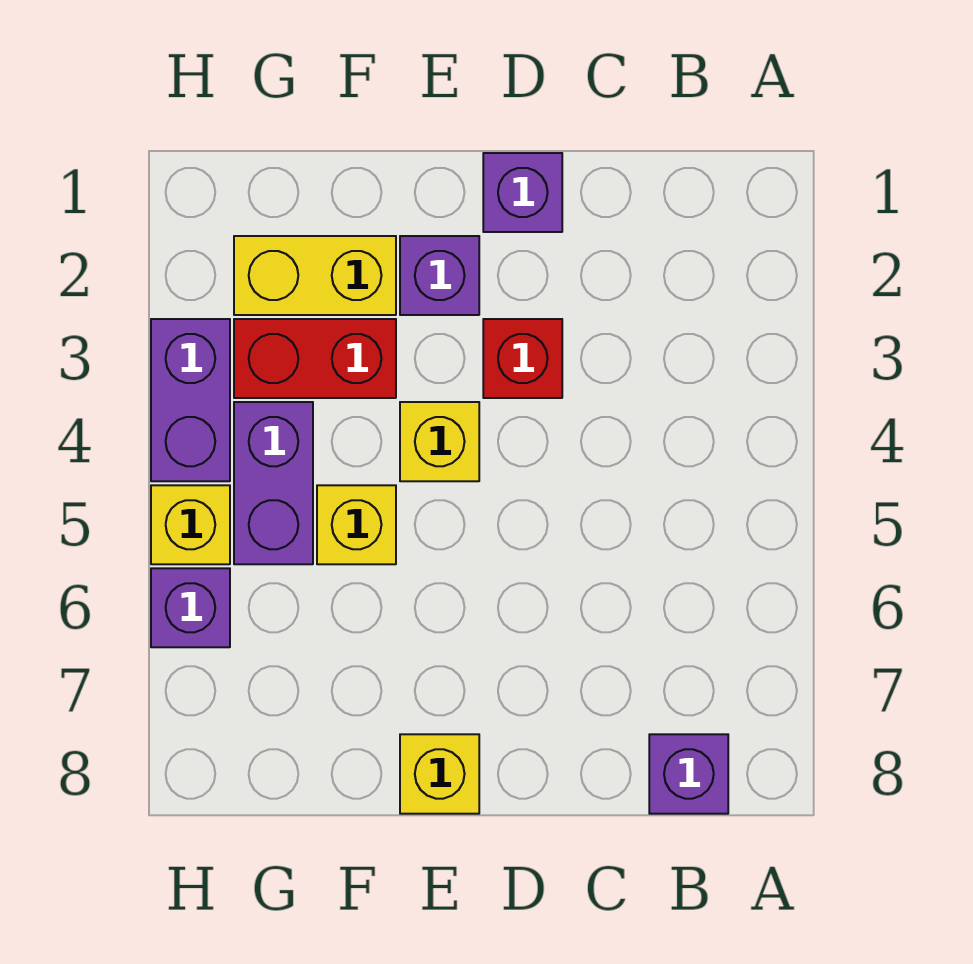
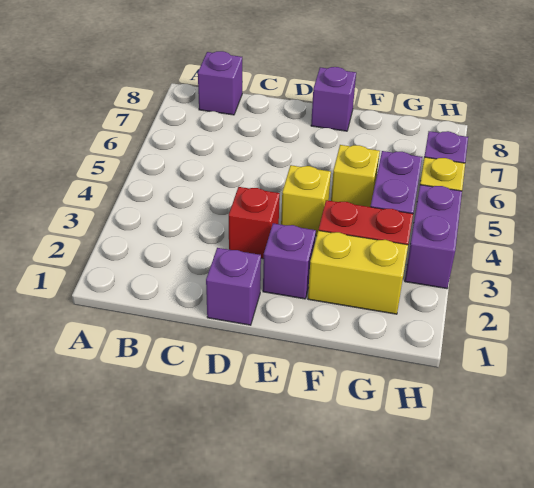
yellow brick E8 level 1 -> purple brick E8 level 1

